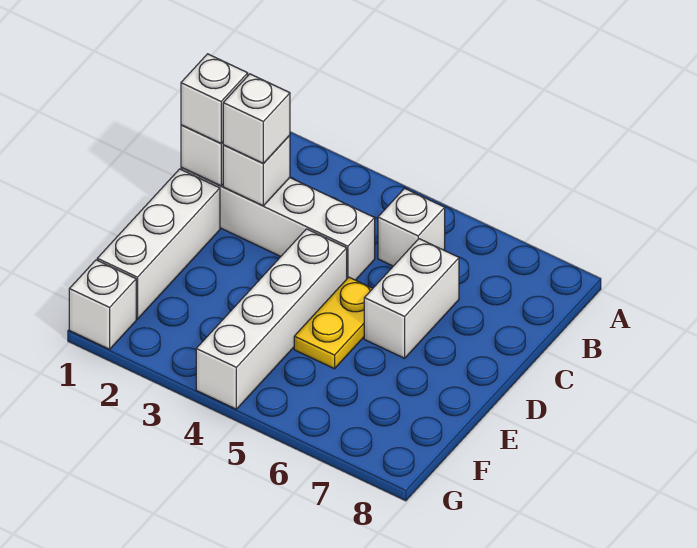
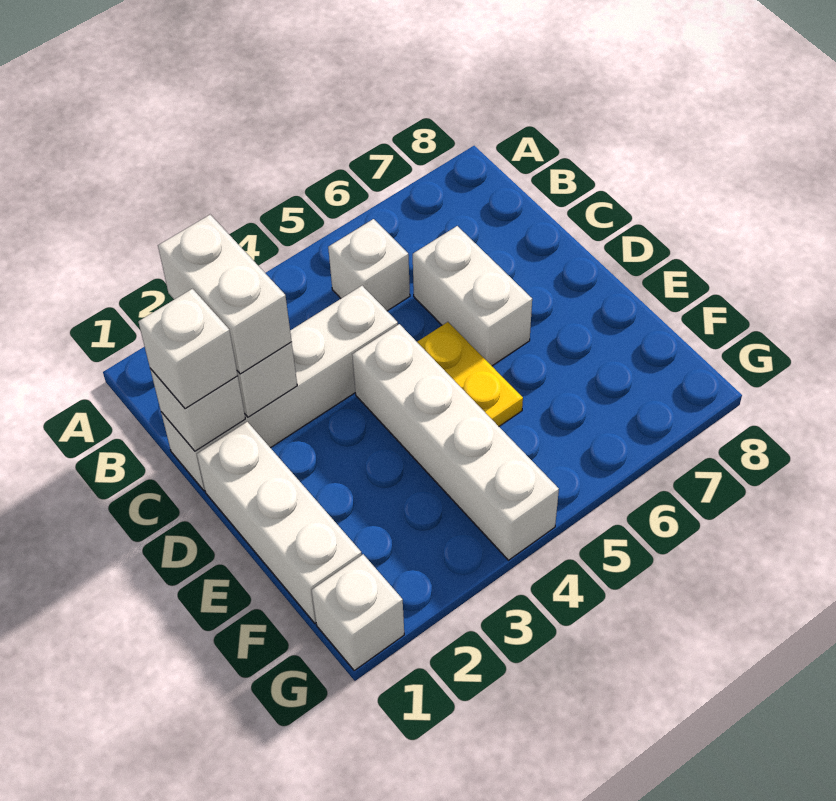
white brick C2 level 3 -> white brick B2:C2 level 3

